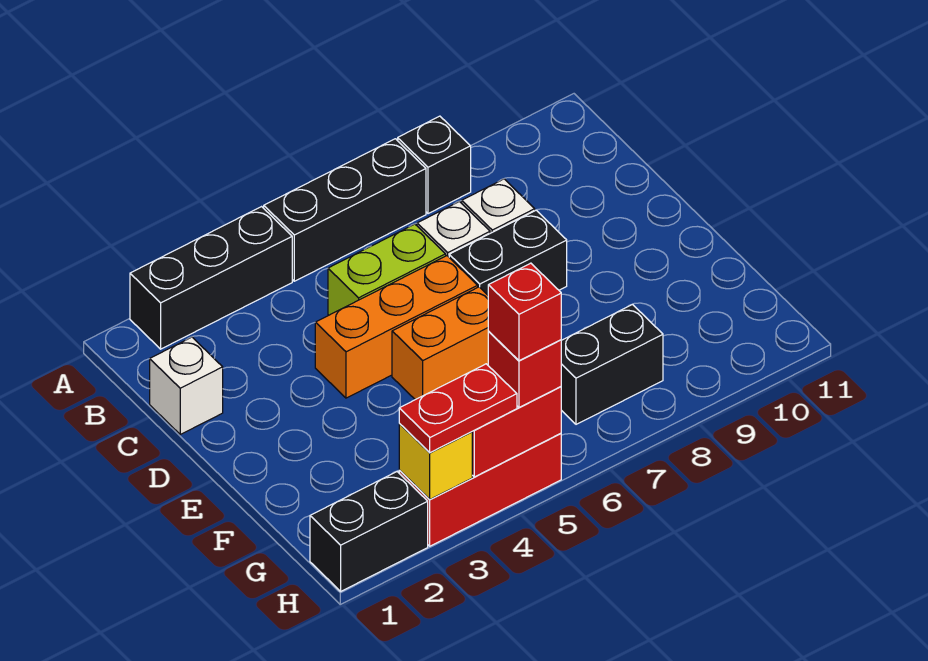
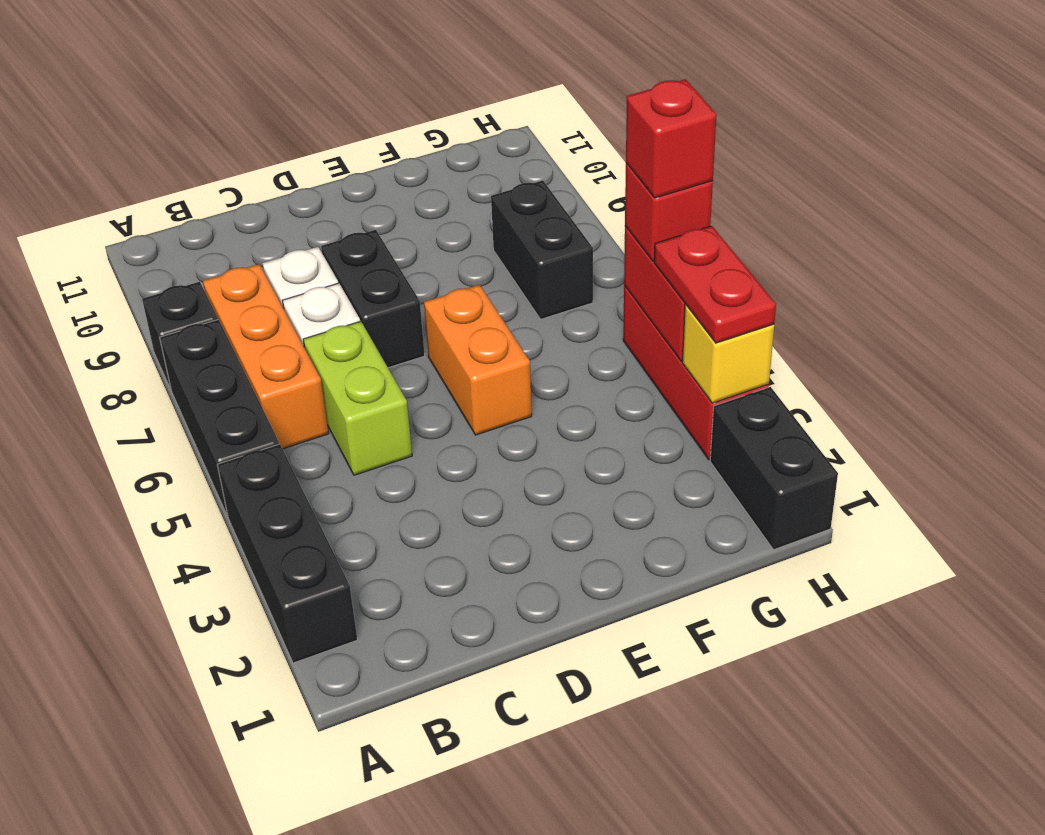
white brick C1 level 1 -> none
orange brick D4:D6 level 1 -> orange brick B6:B8 level 1

